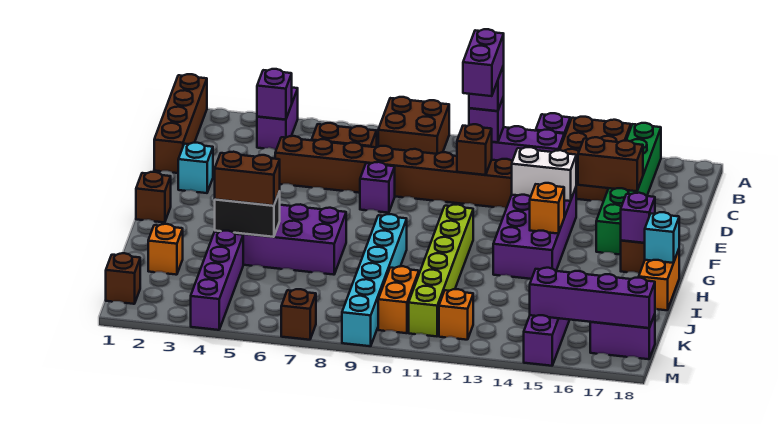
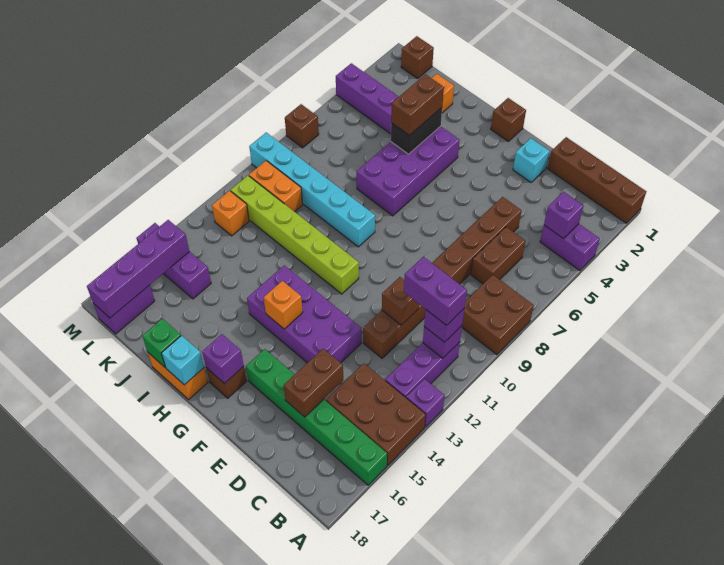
purple brick E8 level 1 -> none
white brick E13:E14 level 2 -> none
none -> green brick I18 level 2

